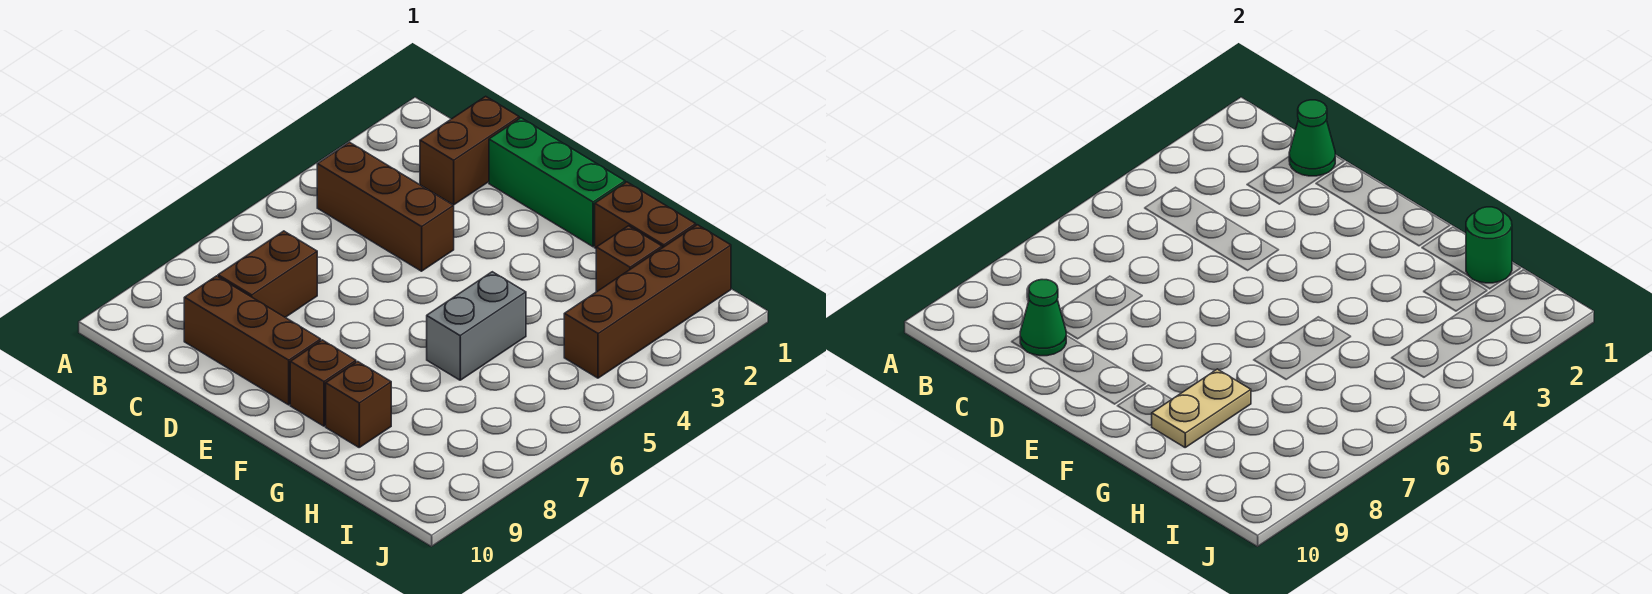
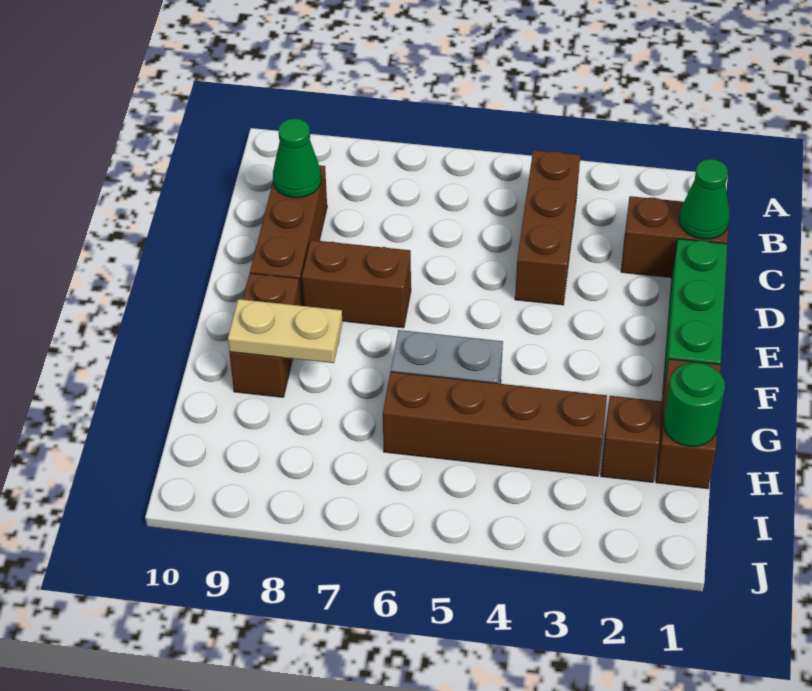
brown brick C7:C8 level 1 -> brown brick E7:E8 level 1
brown brick I1:I4 level 1 -> brown brick H3:H6 level 1

